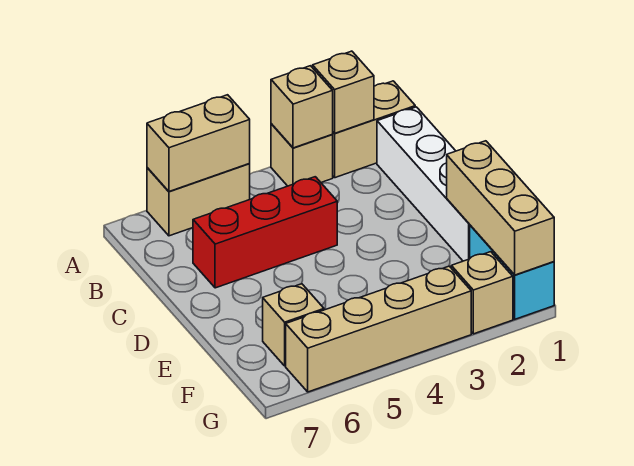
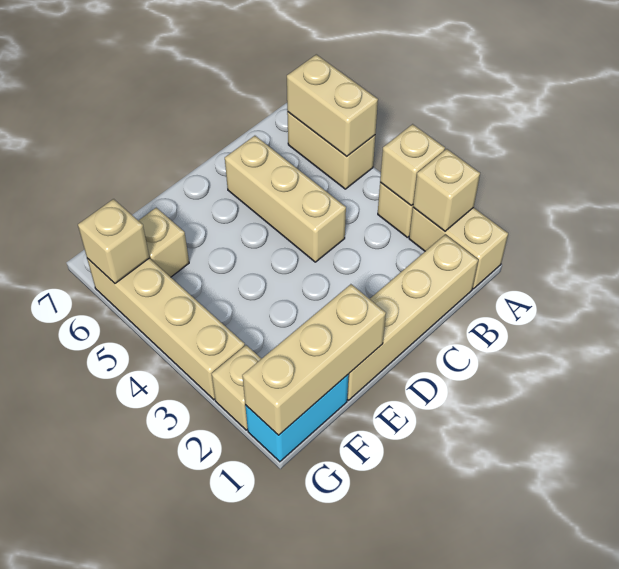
white brick B1:E1 level 1 -> tan brick B1:E1 level 1
red brick C4:C6 level 1 -> tan brick C4:C6 level 1
none -> tan brick G6 level 2

